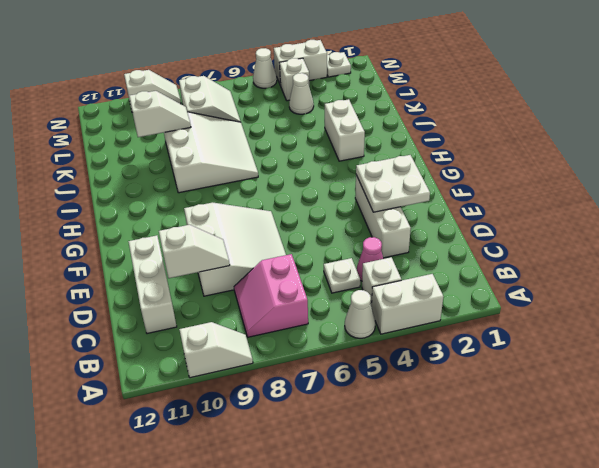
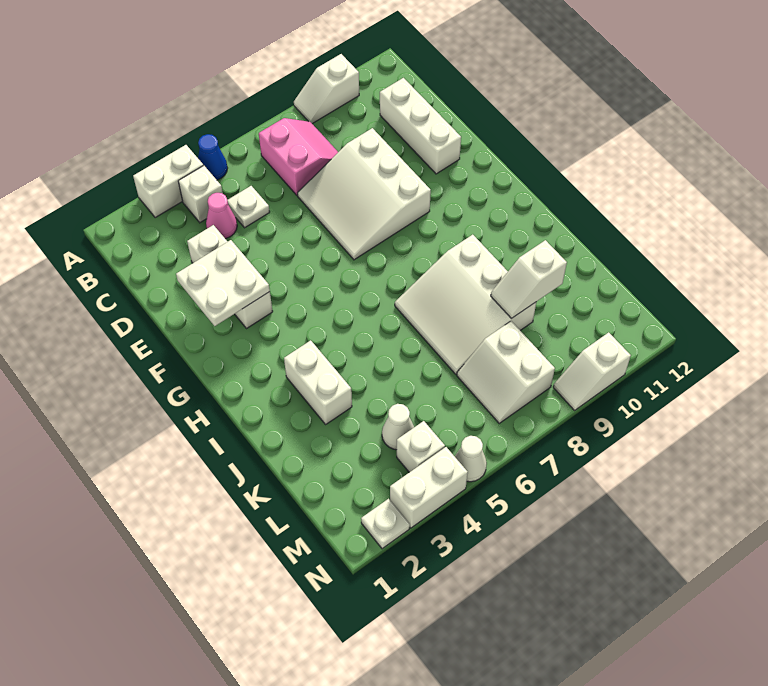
white cone A5 level 1 -> blue cone A5 level 1
white slope D9:D10 level 2 top 10 -> none

